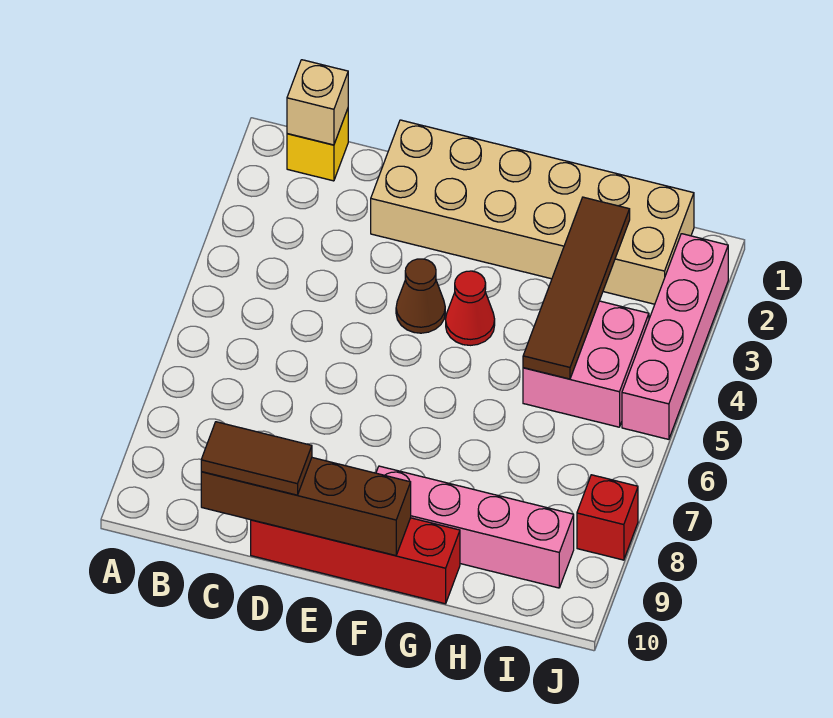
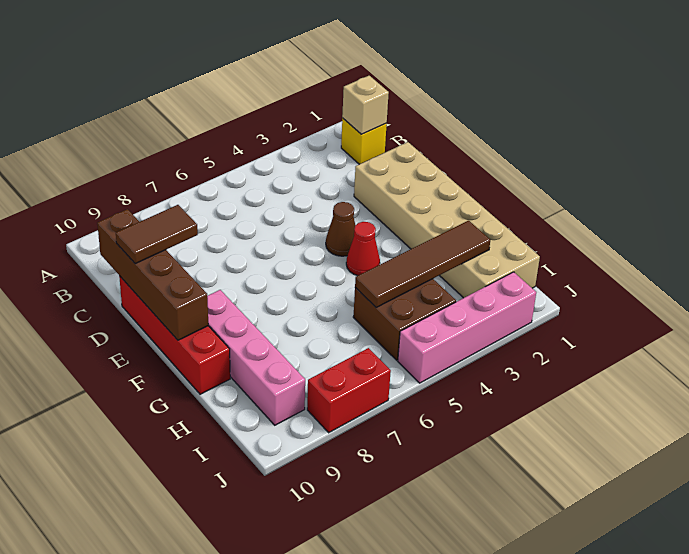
brown tile C10:D10 level 3 -> brown tile D9:D10 level 3
pink brick H4:I5 level 1 -> brown brick H4:I5 level 1
red brick J8 level 1 -> red brick J7:J8 level 1

